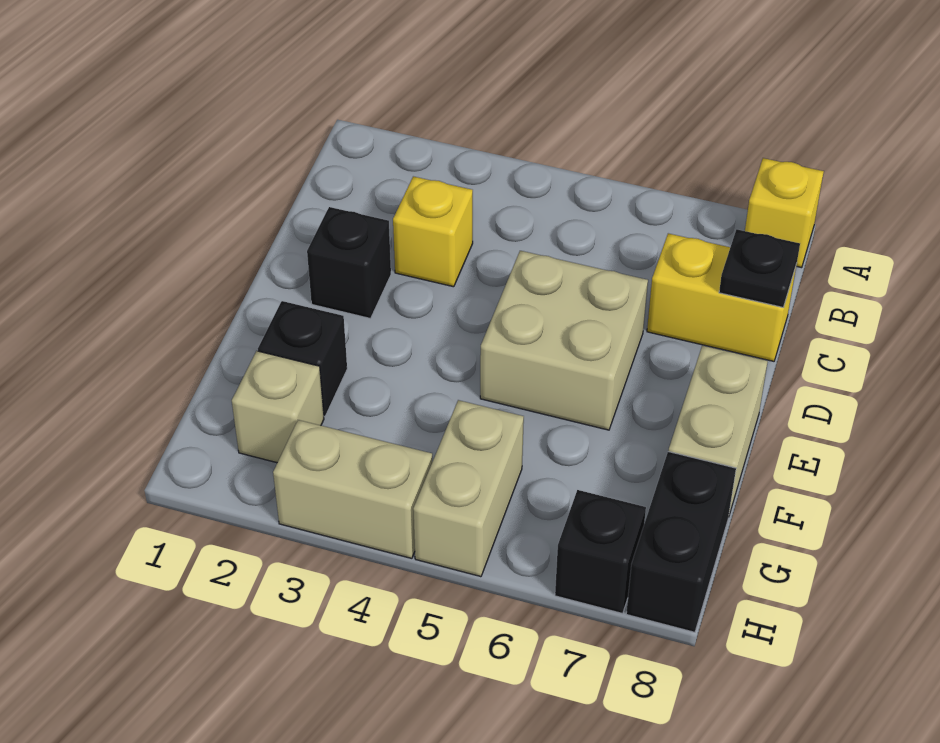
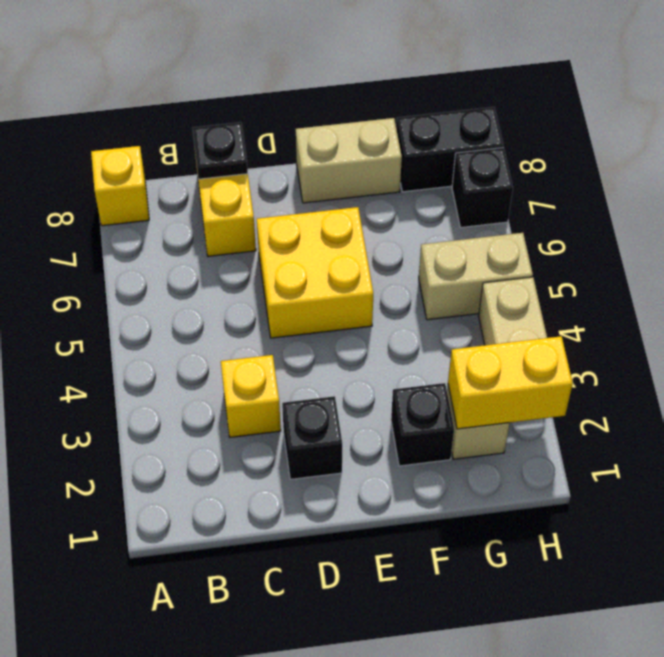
tan brick D5:E6 level 1 -> yellow brick D5:E6 level 1
none -> yellow brick G2:H2 level 2

